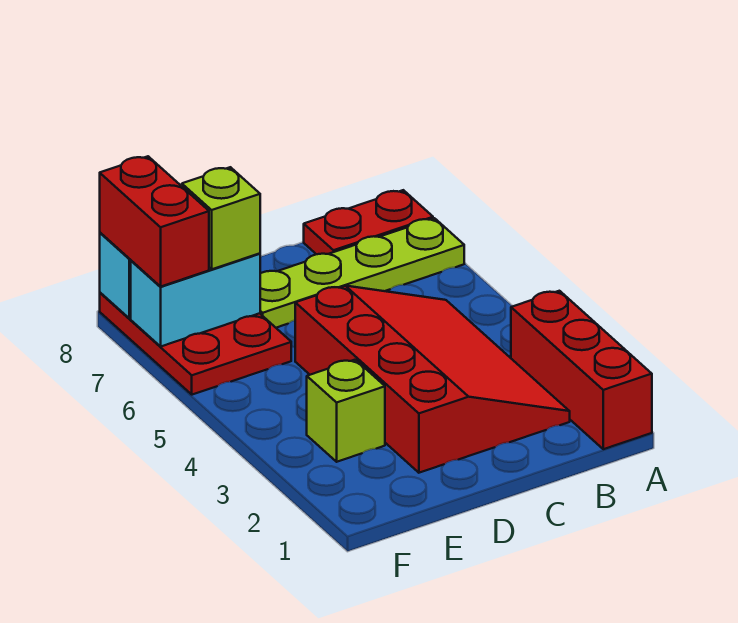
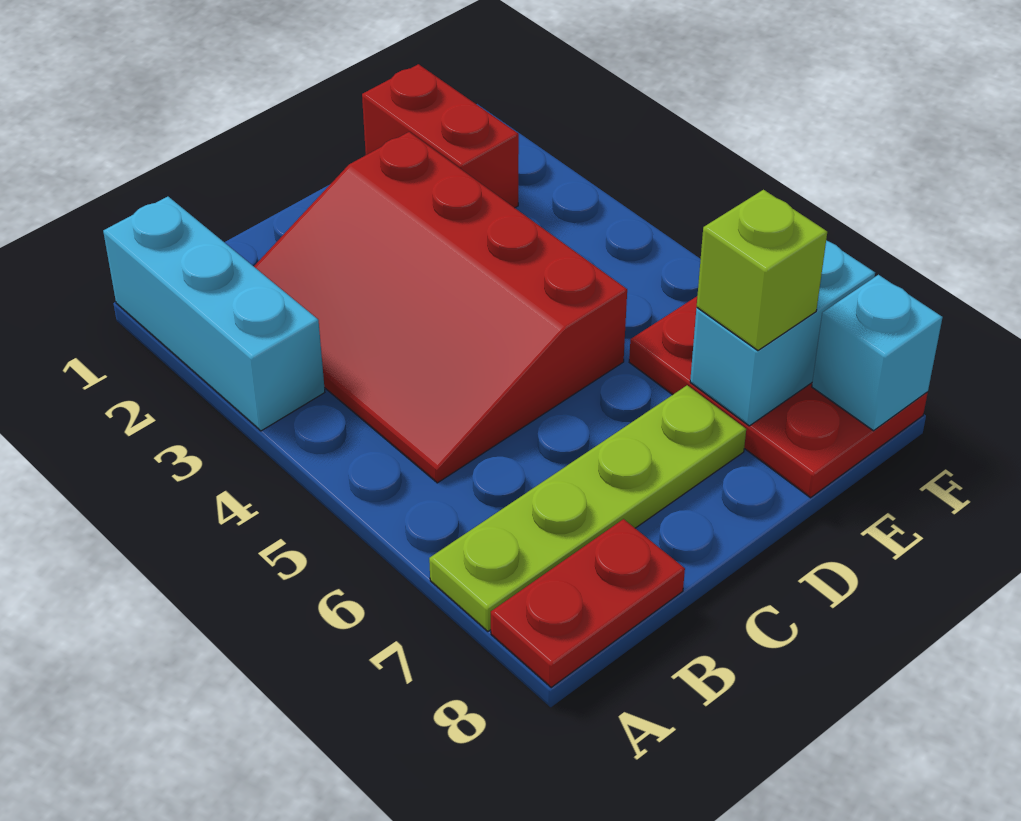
red brick A1:A3 level 1 -> cyan brick A1:A3 level 1
lime brick E3 level 1 -> none
red brick F7:F8 level 3 -> red brick E1:E2 level 1

